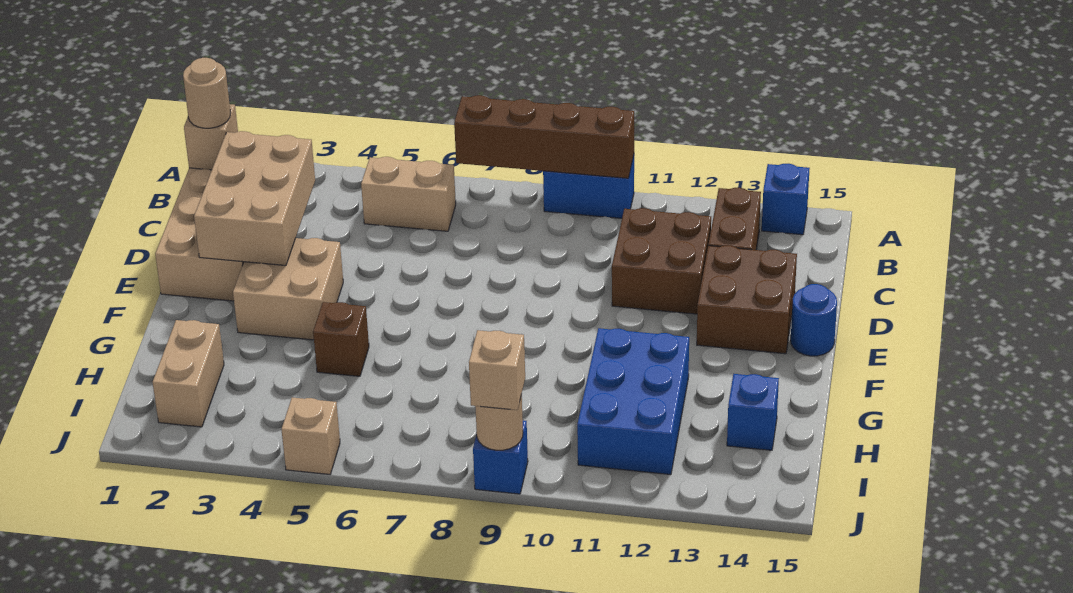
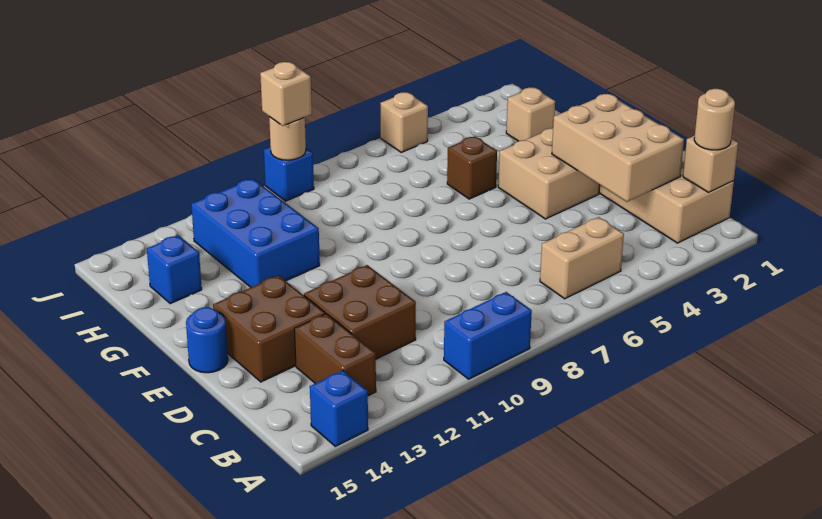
brown brick A7:A10 level 2 -> none
tan brick H2:I2 level 1 -> tan brick H2 level 1

